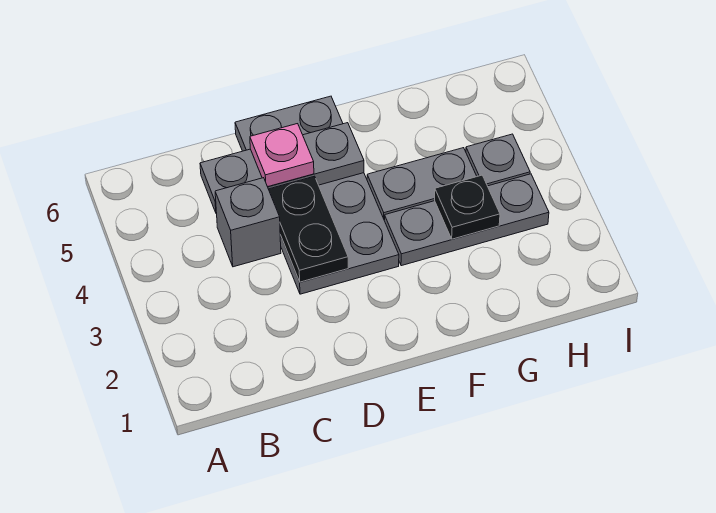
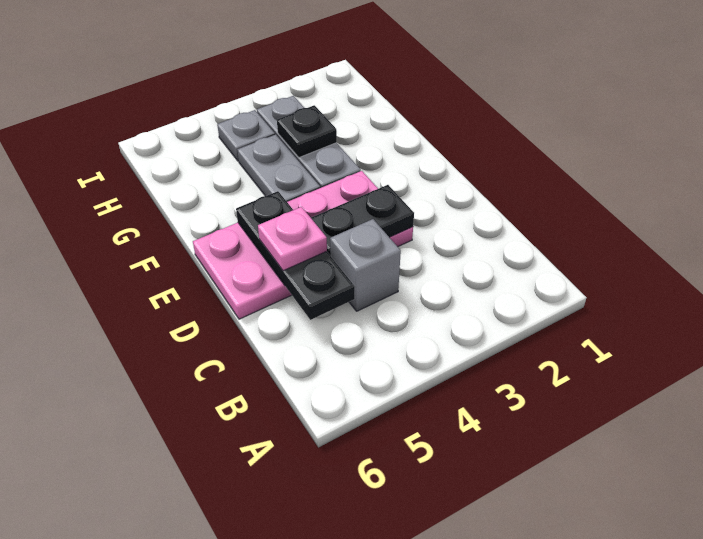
grey plate C5:E5 level 2 -> black plate C5:E5 level 2
grey plate D3:E6 level 1 -> pink plate D3:E6 level 1

